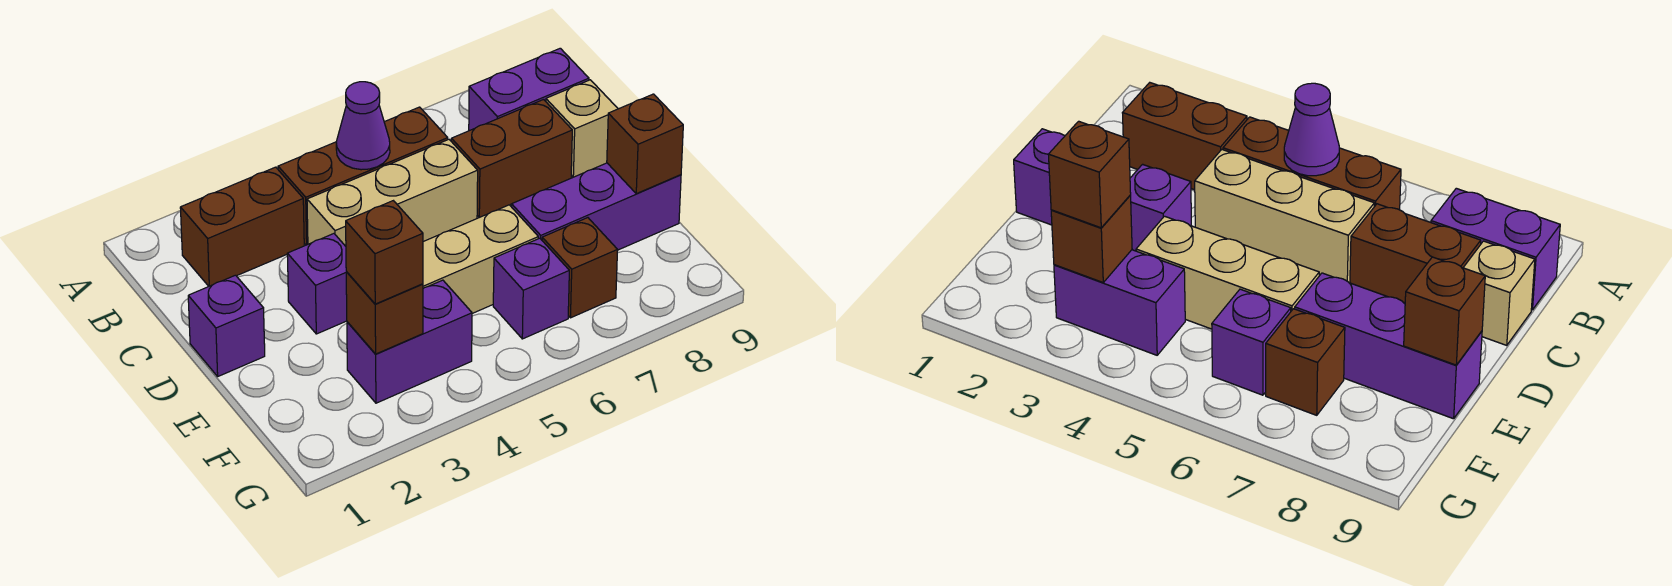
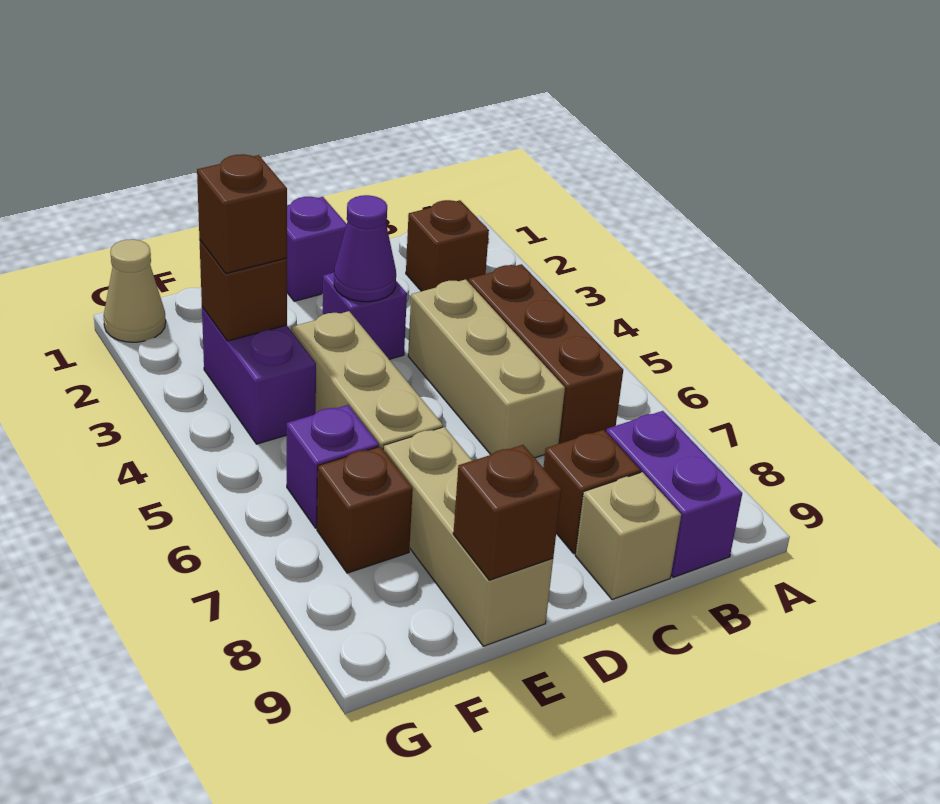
brown brick B2:B3 level 1 -> brown brick B2 level 1
purple cone B5 level 2 -> purple cone D3 level 2
brown brick C7:C8 level 1 -> brown brick C8 level 1
purple brick E7:E9 level 1 -> tan brick E7:E9 level 1
none -> tan cone G1 level 1

